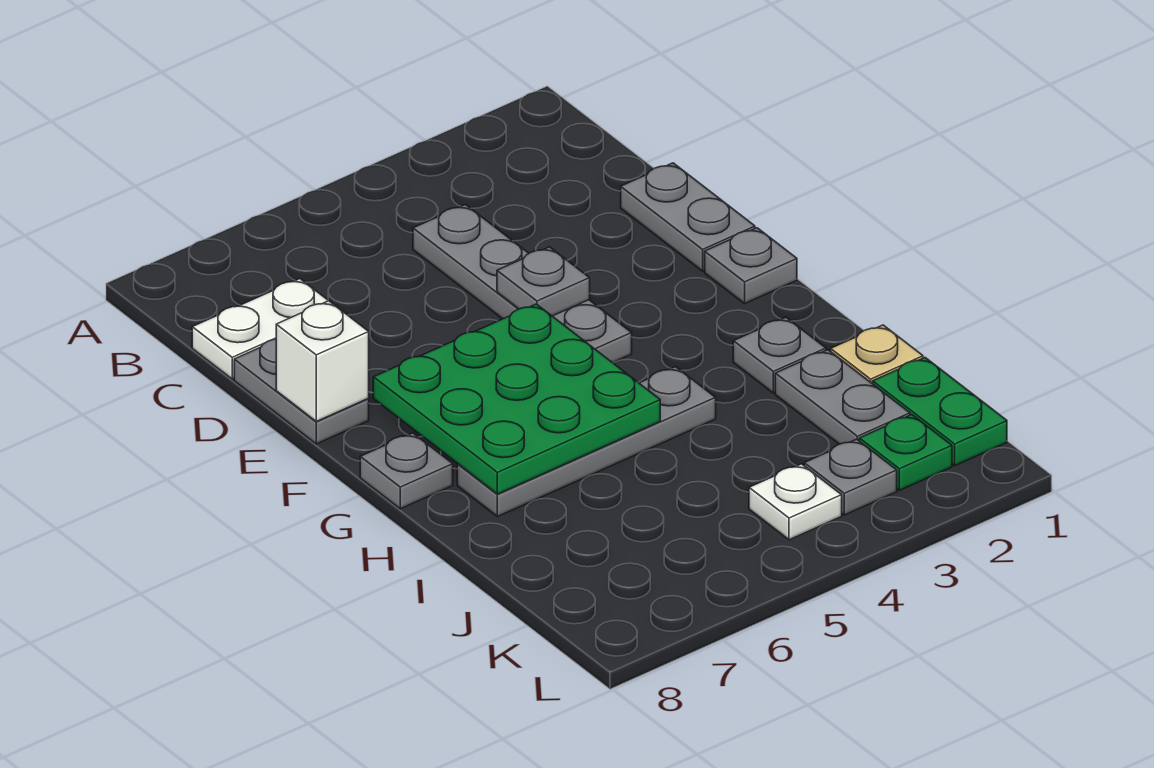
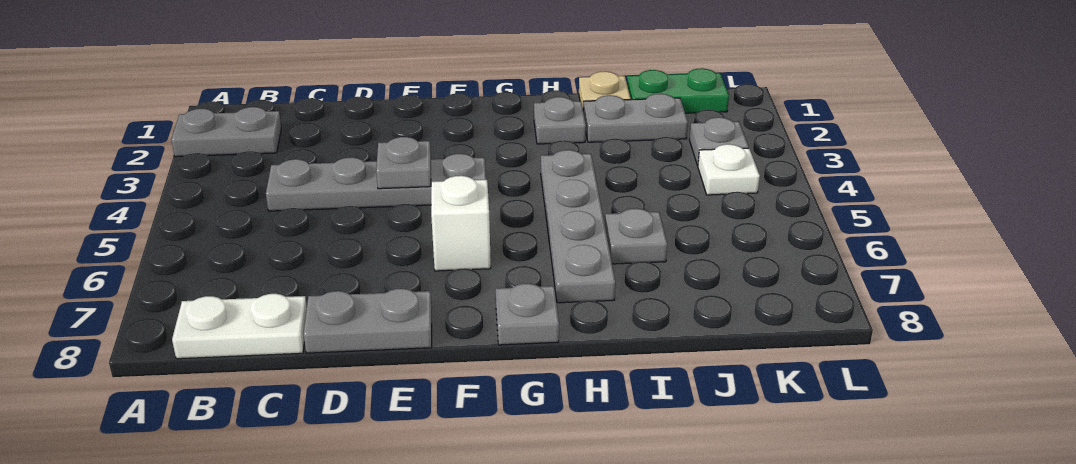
white plate C7:C8 level 1 -> white plate B8:C8 level 1
grey plate D1:E1 level 1 -> grey plate A2:B2 level 1
white brick E8 level 2 -> white brick F6 level 1
grey plate F1 level 1 -> grey plate I6 level 1
green plate F5:H7 level 2 -> none
green plate K2 level 1 -> none

